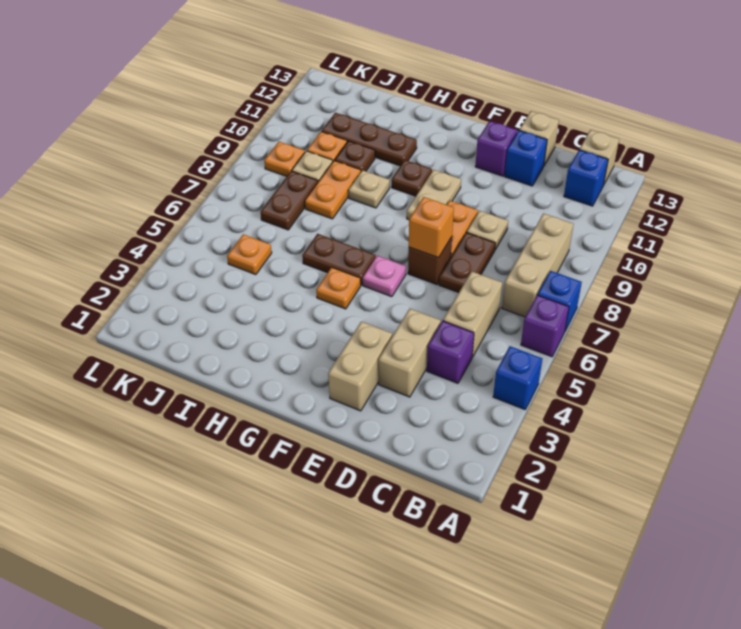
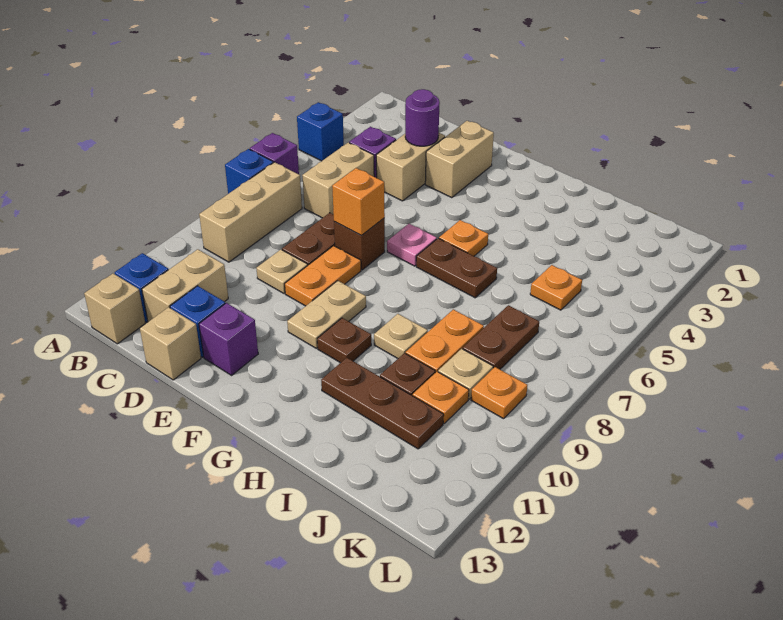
none -> tan brick C11:C12 level 1
none -> purple round brick D3 level 2

